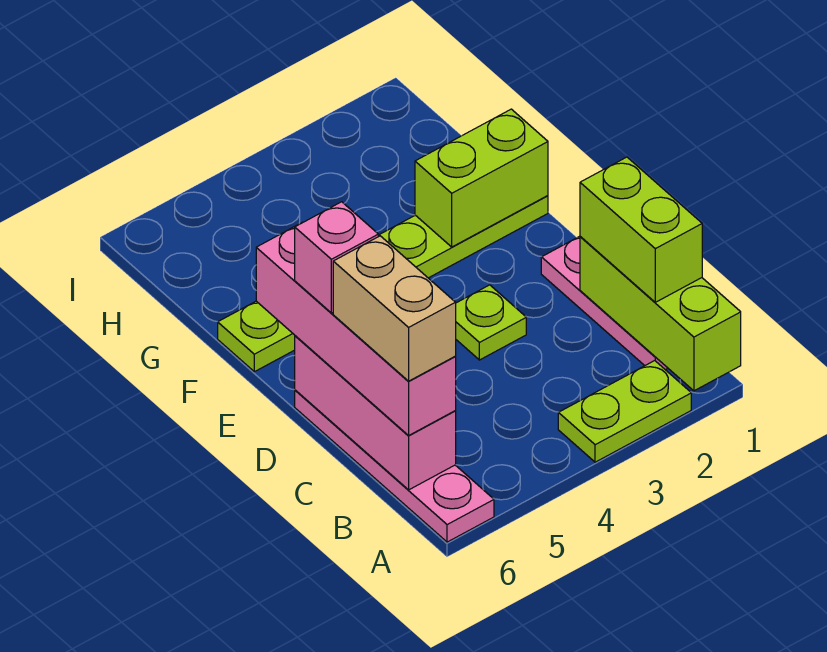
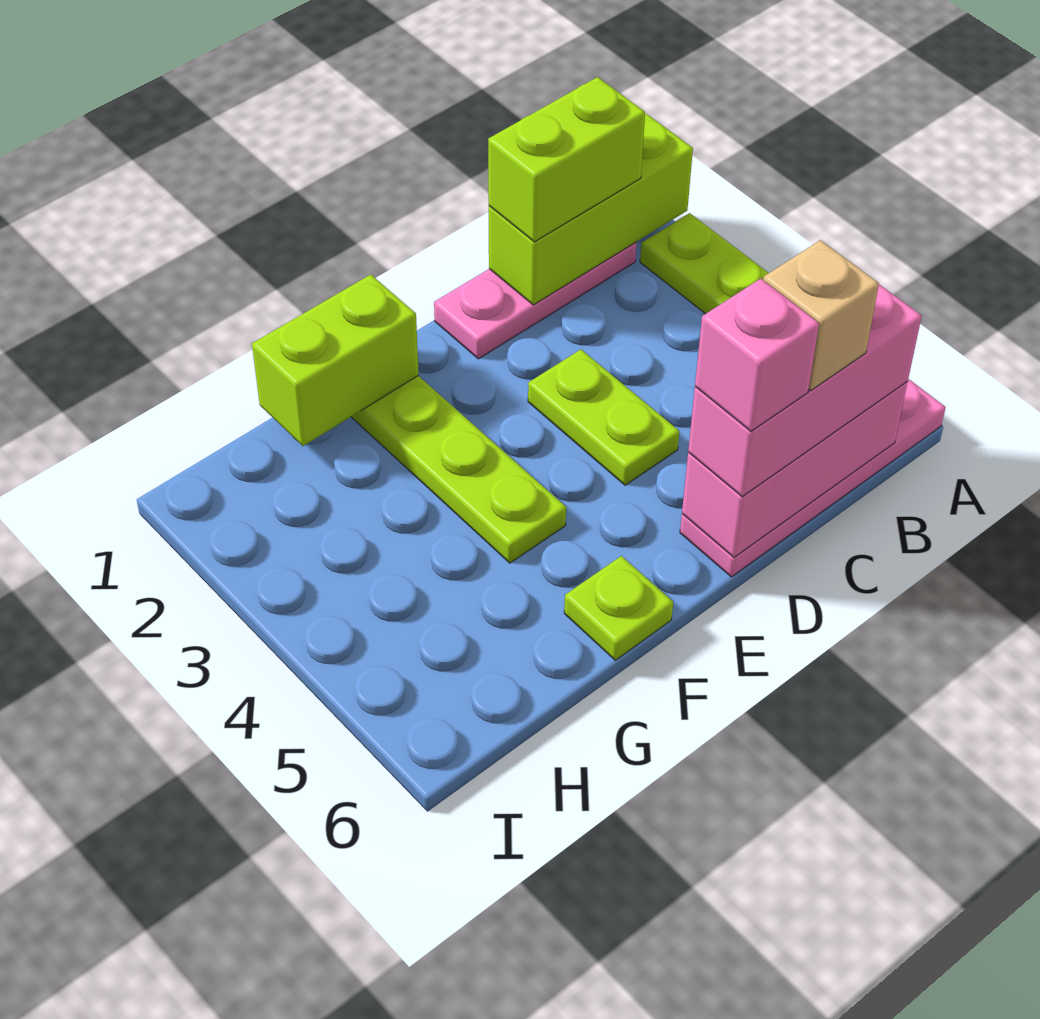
pink brick B6:E6 level 3 -> pink brick B6:D6 level 3
tan brick B6:C6 level 4 -> tan brick C6 level 4
lime plate D3 level 1 -> lime plate D3:D4 level 1
lime brick F1:F2 level 2 -> lime brick F1:G1 level 2

